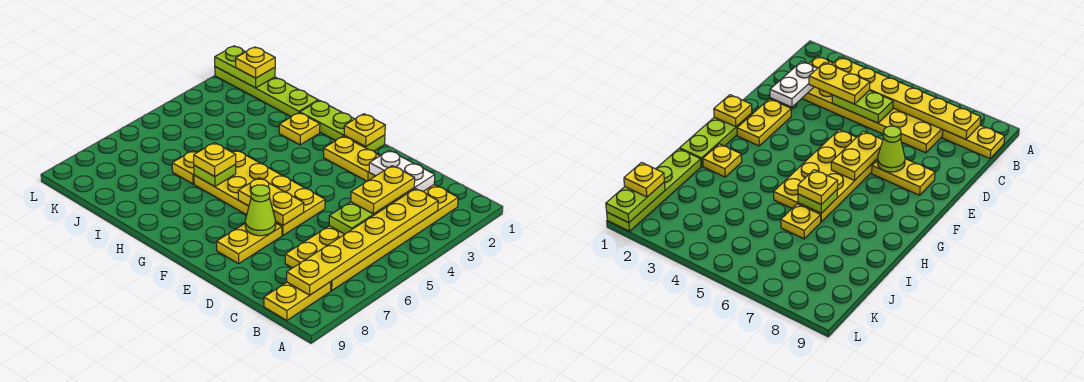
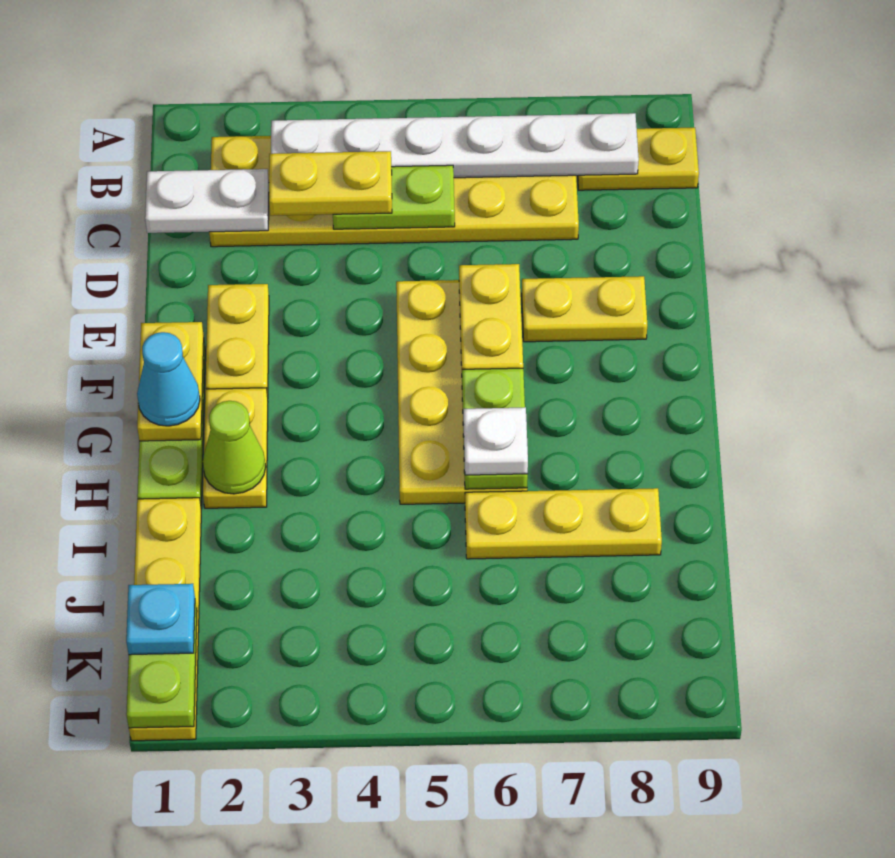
yellow plate B3:B8 level 2 -> white plate B3:B8 level 2
white plate C2:D2 level 2 -> white plate C1:C2 level 2
lime cone E7 level 2 -> lime cone H2 level 2
yellow plate F1 level 2 -> yellow plate F1:G1 level 2
none -> cyan cone G1 level 3
yellow plate H2 level 1 -> yellow plate G2:H2 level 1
lime plate H6 level 2 -> lime plate G6:H6 level 2
yellow plate H6 level 3 -> white plate H6 level 3
lime plate I1:L1 level 1 -> yellow plate I1:L1 level 1
yellow plate I6 level 1 -> yellow plate I6:I8 level 1
yellow plate K1 level 3 -> cyan plate K1 level 3

